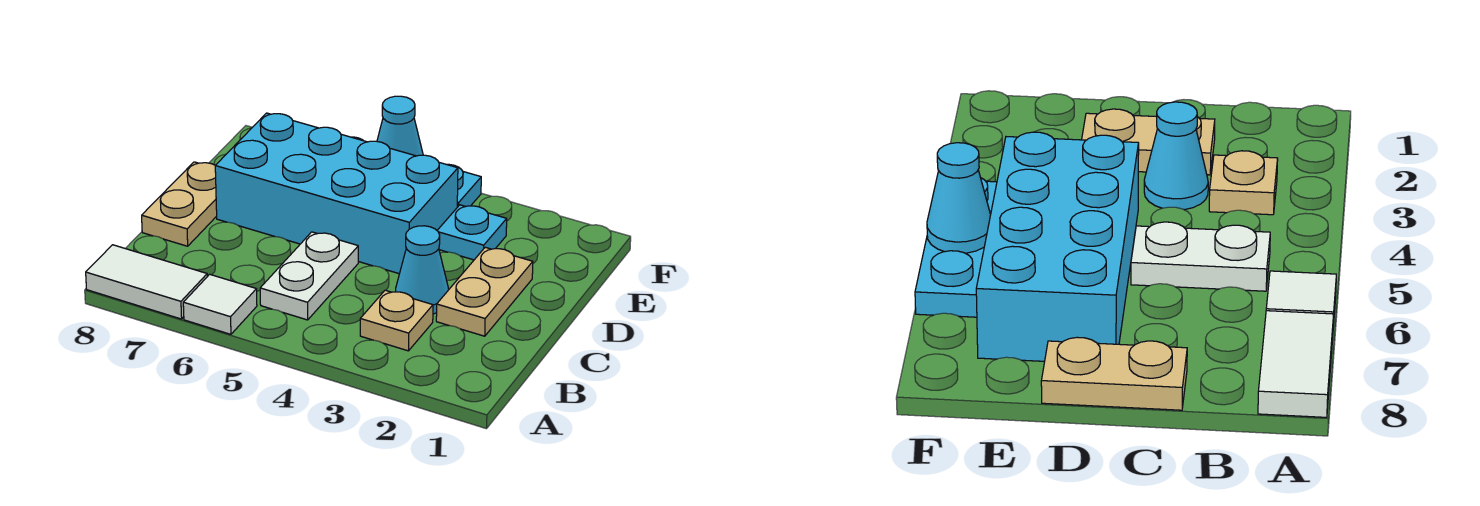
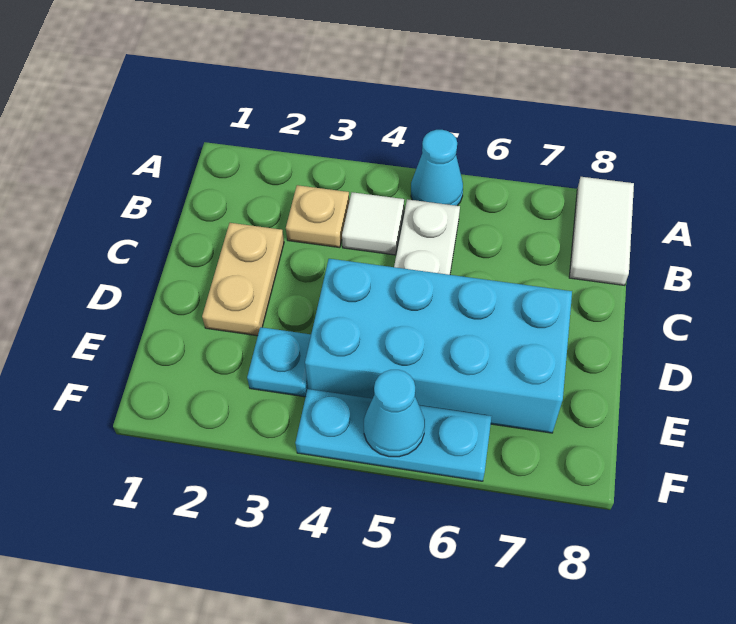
white tile A6 level 1 -> white tile B4 level 1
white tile A7:A8 level 1 -> white tile A8:B8 level 1
cyan cone C3 level 1 -> cyan cone A5 level 1
tan plate C8:D8 level 1 -> none

